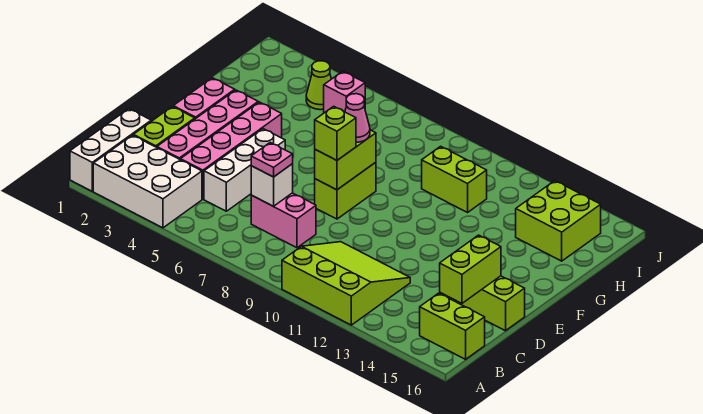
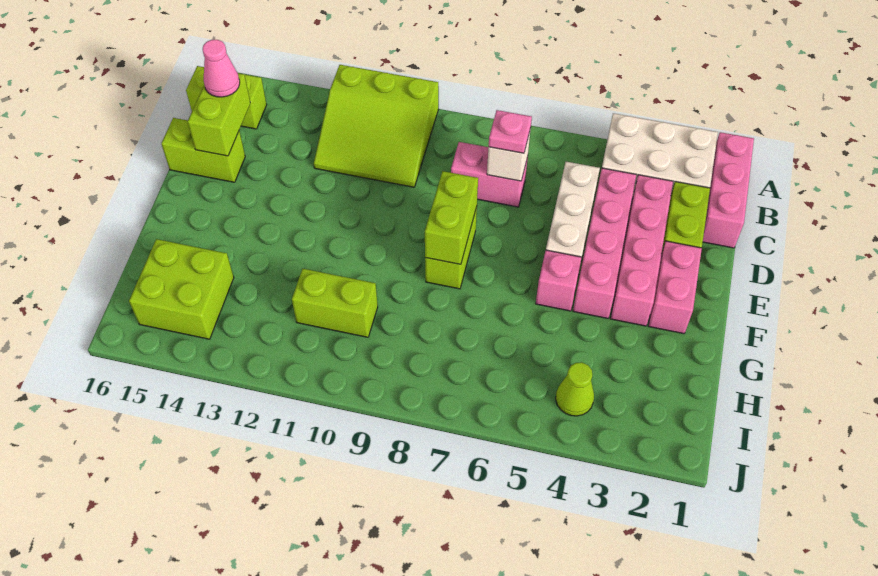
white brick A1:C1 level 1 -> pink brick A1:C1 level 1
lime brick E8 level 3 -> none
pink cone F8 level 3 -> pink cone C15 level 3
pink brick I5 level 1 -> pink brick F5 level 1

